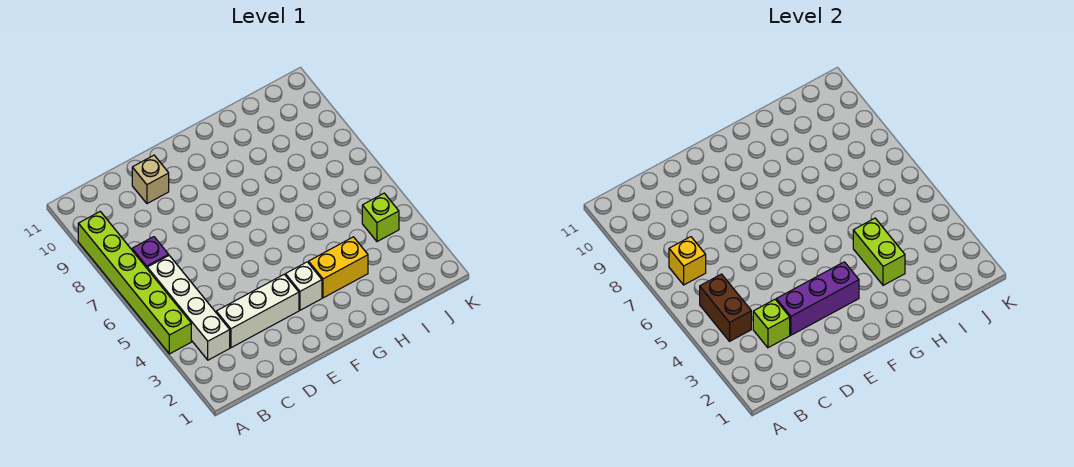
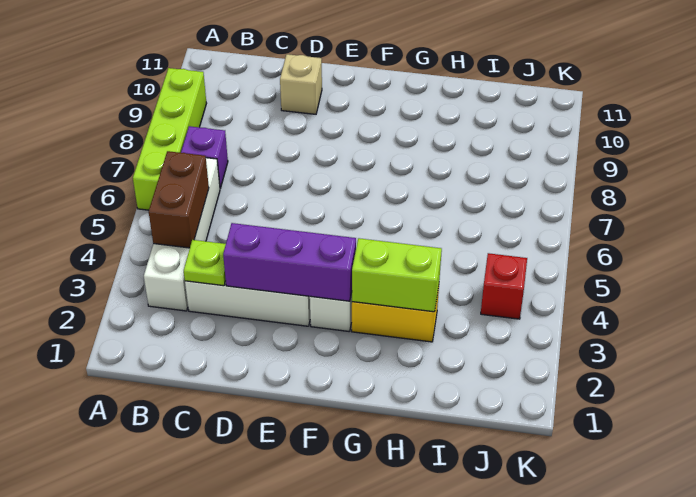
lime brick A4:A9 level 1 -> lime brick A6:A9 level 1
yellow brick B7 level 2 -> none
lime brick C3 level 2 -> lime plate C3 level 2
lime brick H3:H4 level 2 -> lime brick G3:H3 level 2
lime brick J4 level 1 -> red brick J4 level 1

